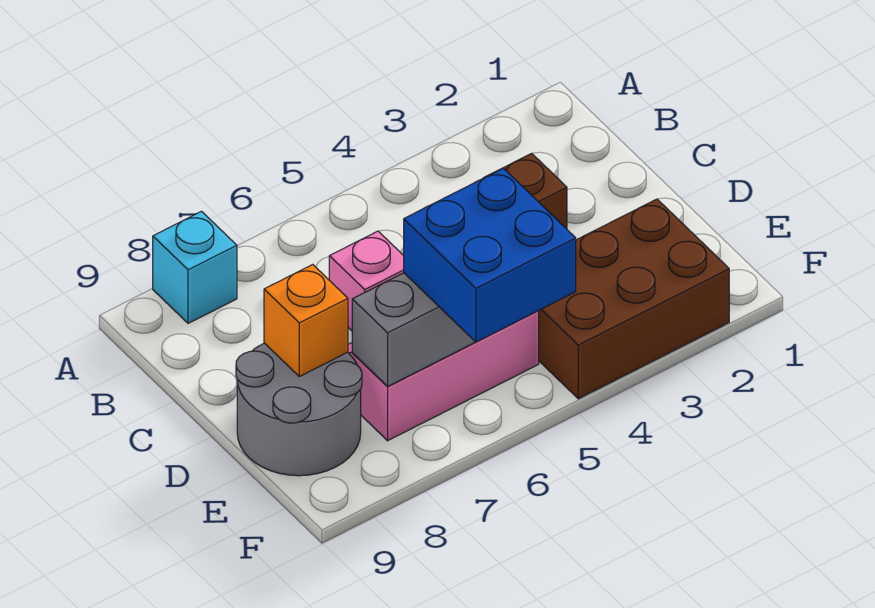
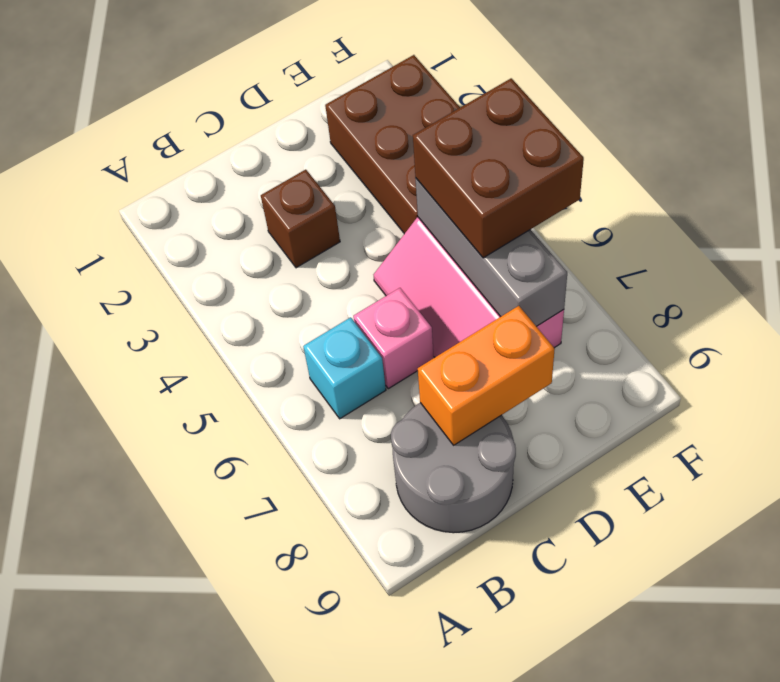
cyan brick A8 level 1 -> cyan brick B6 level 1
grey round brick D8:E9 level 1 -> grey round brick B8:C9 level 1
orange brick D8 level 2 -> orange brick C8:D8 level 2
blue brick E5:F6 level 3 -> brown brick E5:F6 level 3

